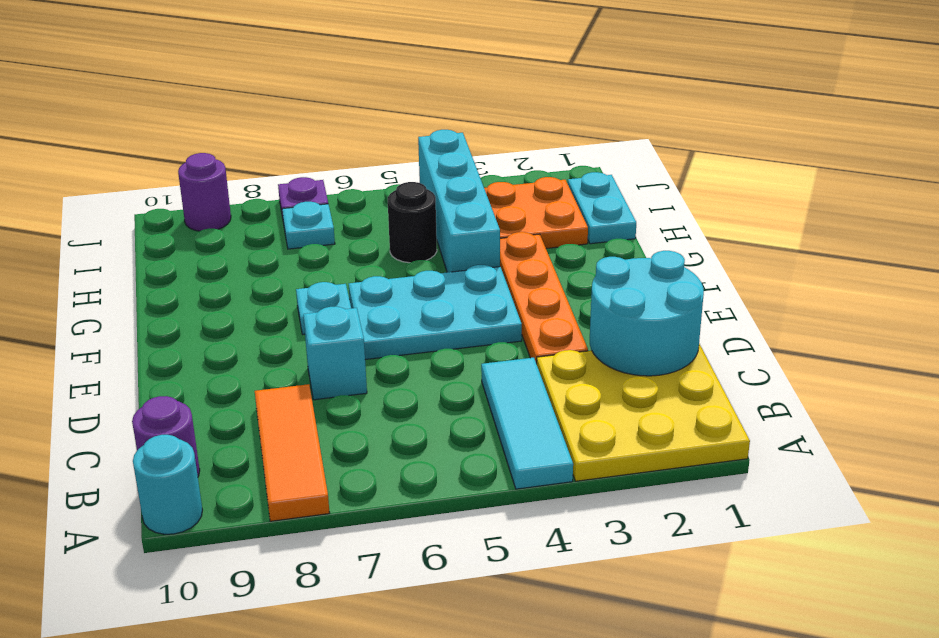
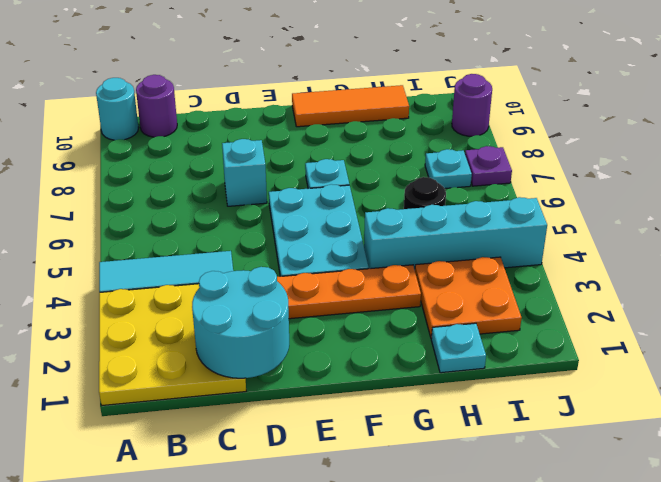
orange tile A8:C8 level 1 -> orange tile F10:H10 level 1
cyan plate H1:I1 level 1 -> cyan plate H1 level 1

